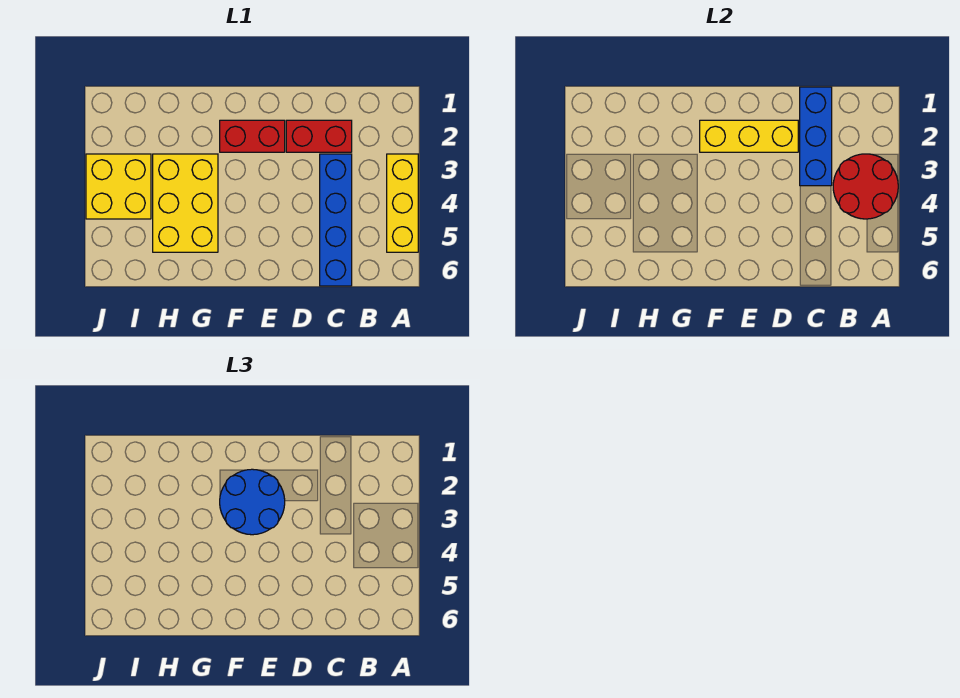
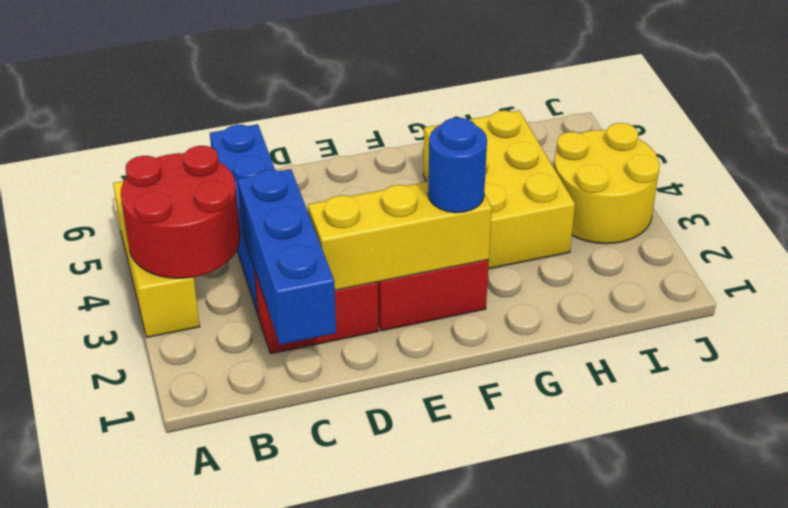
blue round brick E2:F3 level 3 -> blue round brick F2 level 3
yellow brick I3:J4 level 1 -> yellow round brick I3:J4 level 1

